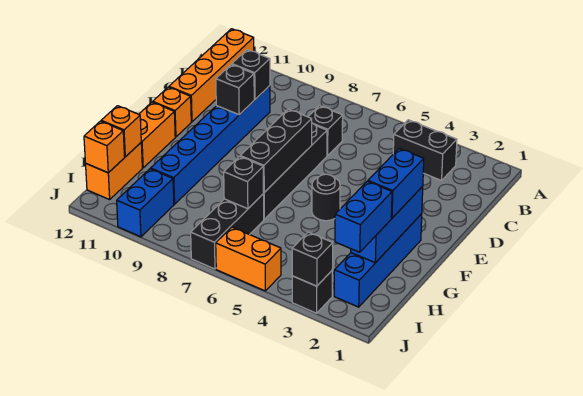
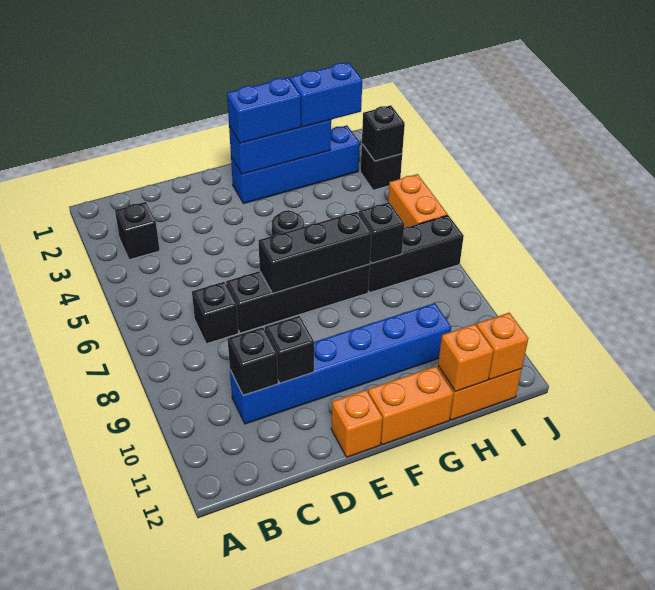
orange brick A12:D12 level 1 -> none
black brick B3:B4 level 1 -> black brick B3 level 1
blue brick I10:J10 level 1 -> none

